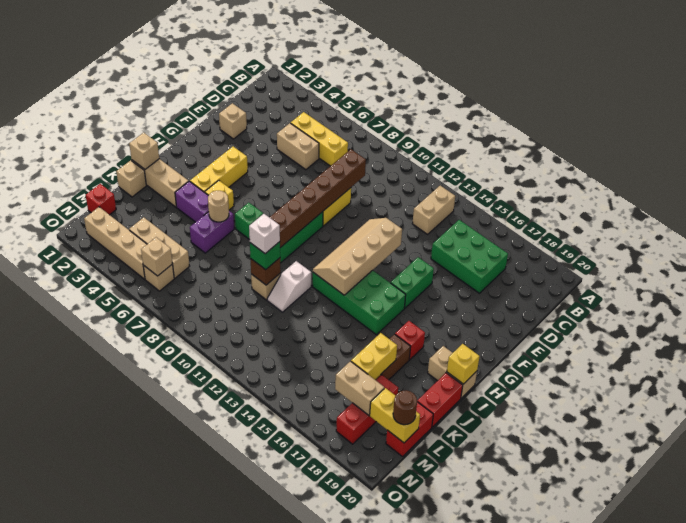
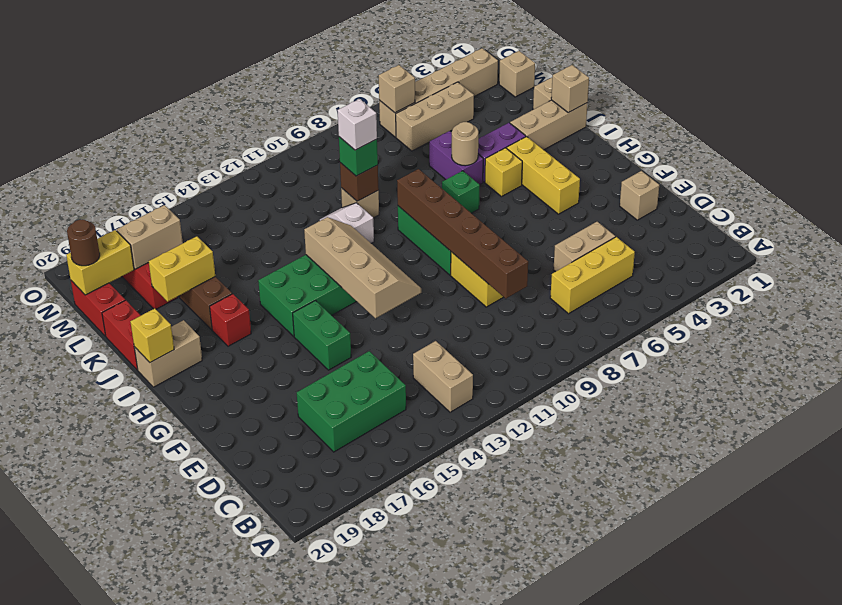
yellow brick K17:L17 level 2 -> yellow brick K17:K18 level 2
red brick M1 level 1 -> tan brick M1 level 1

